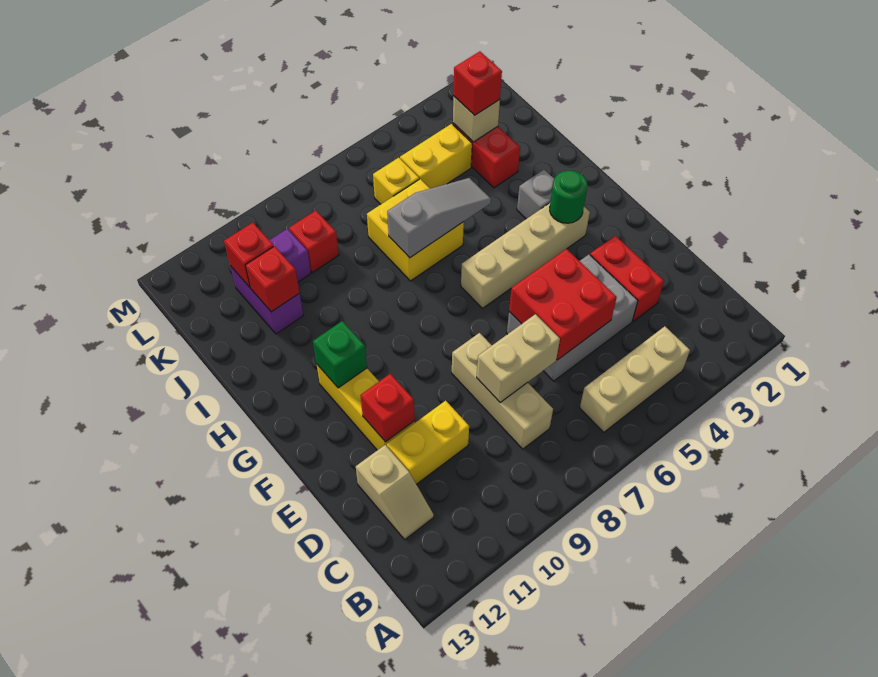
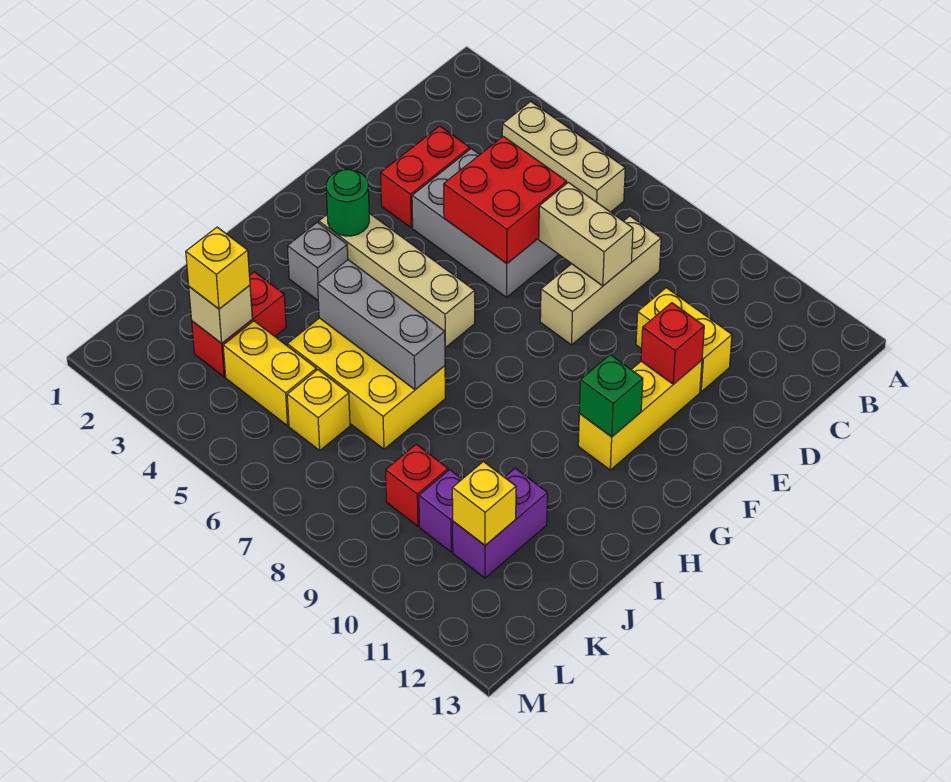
tan slope C12:D12 level 1 top D -> none
grey slope I5:I7 level 2 top 7 -> grey brick I5:I7 level 2
yellow brick I6:J7 level 1 -> yellow brick I5:J7 level 1
red brick J11 level 2 -> none
red brick K3 level 3 -> yellow brick K3 level 3
red brick K11 level 2 -> yellow brick K11 level 2

